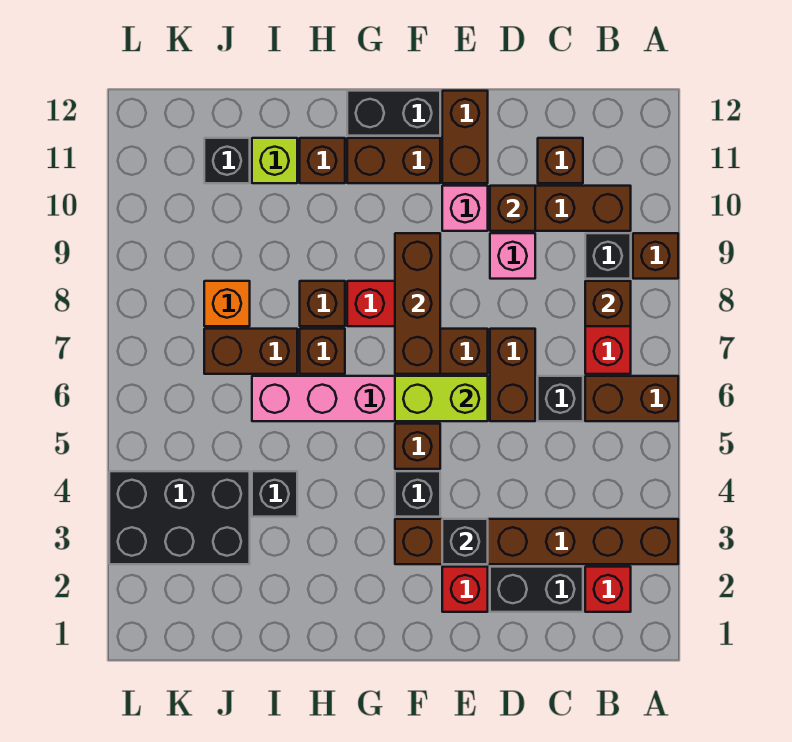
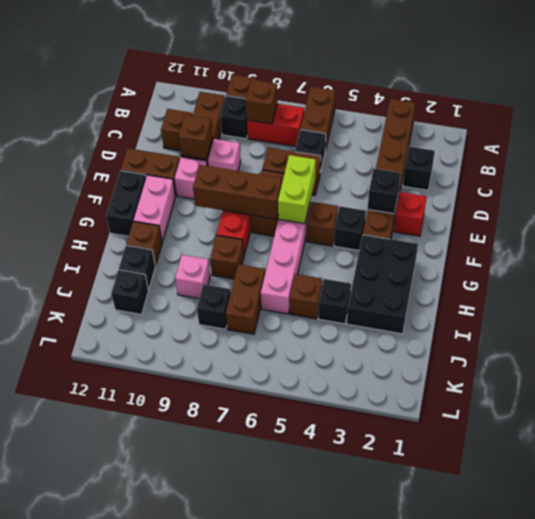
red brick B2 level 1 -> none
black brick C2:D2 level 1 -> black brick C2 level 1
brown brick F11:G11 level 1 -> pink brick F11:G11 level 1
brown brick H7 level 1 -> brown brick I5 level 1
none -> pink brick I9 level 1
lime brick I11 level 1 -> black brick I11 level 1
black brick J3:L4 level 1 -> black brick G2:I3 level 1
orange brick J8 level 1 -> black brick J8 level 1

